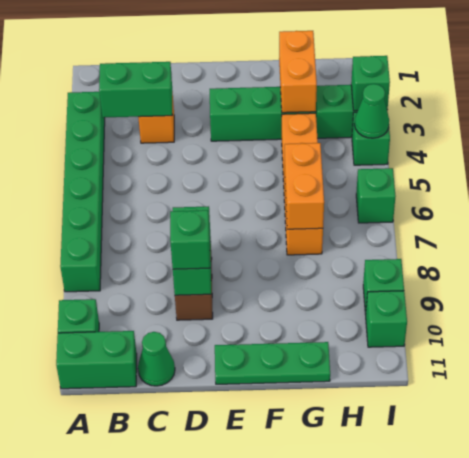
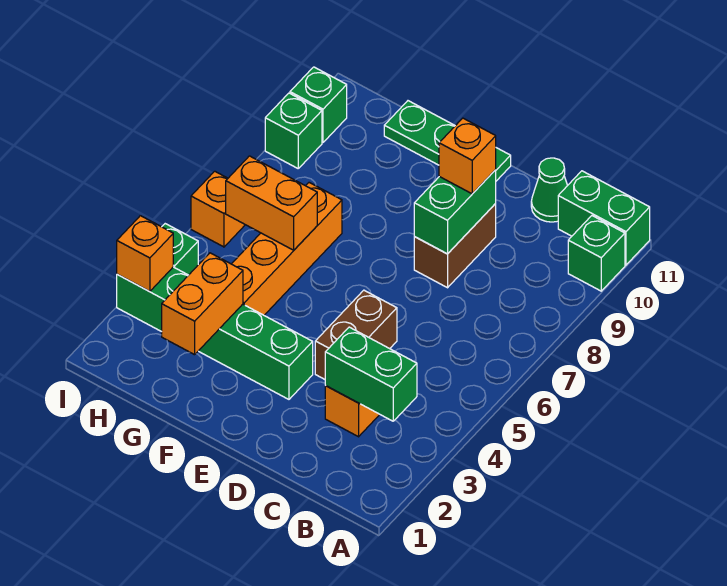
green brick A3:A8 level 1 -> none
none -> brown brick D4:D5 level 1
green brick D9 level 3 -> orange brick D9 level 3
orange brick G6:G7 level 2 -> orange brick G6:H6 level 2
green brick I3 level 2 -> orange brick I3 level 2
green cone I4 level 2 -> none
green brick I6 level 1 -> orange brick I6 level 1

